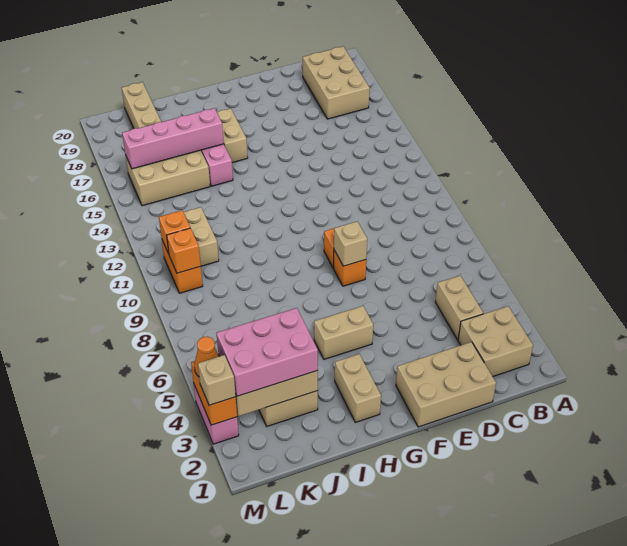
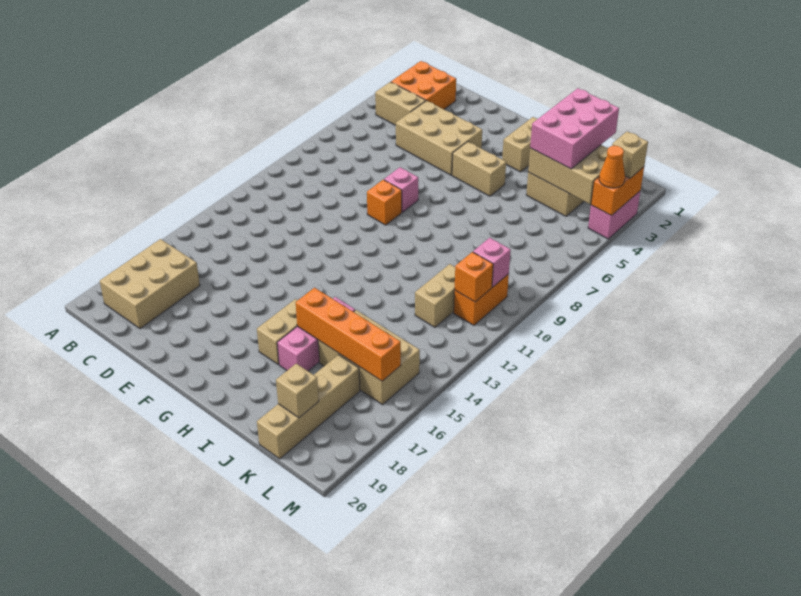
tan brick B2:C3 level 1 -> orange brick B2:C3 level 1
tan brick C4:C5 level 1 -> tan brick B4:C4 level 1
tan brick D1:F2 level 1 -> tan brick D4:F5 level 1
orange brick F8 level 1 -> pink brick F8 level 1
tan brick F8 level 2 -> tan brick K19 level 2
pink brick I16:L16 level 2 -> orange brick I16:L16 level 2
pink brick J3:L4 level 3 -> pink brick J2:K4 level 3
orange brick L10 level 2 -> pink brick L10 level 2

